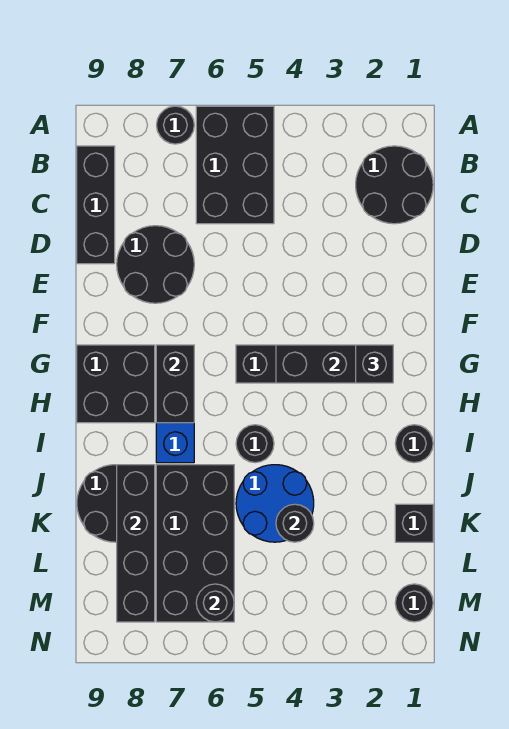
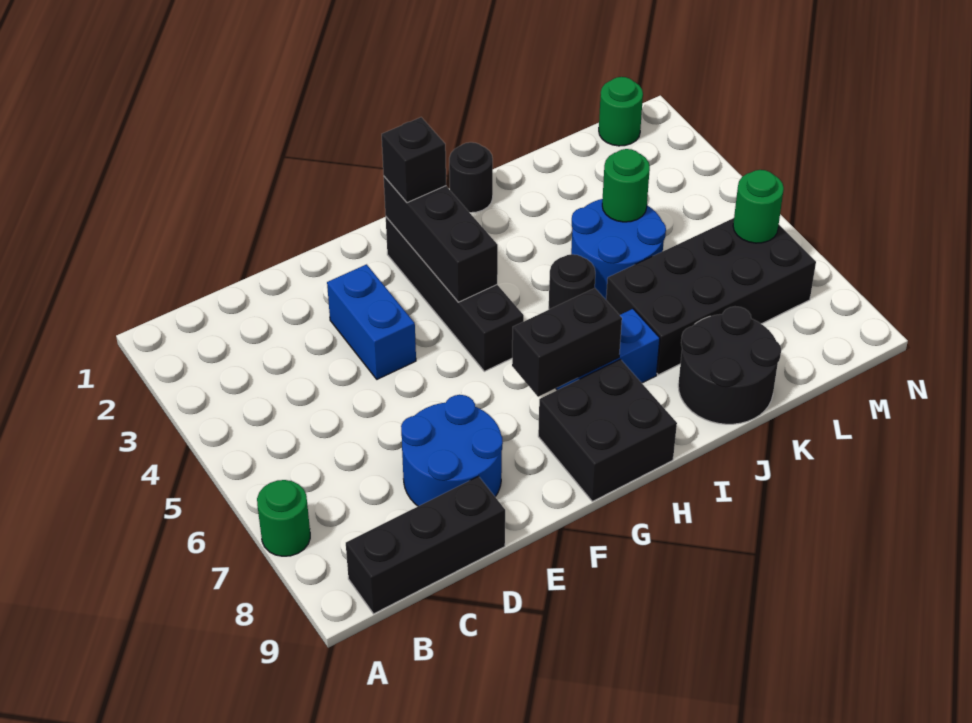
black brick A5:C6 level 1 -> none
black round brick A7 level 1 -> green round brick A7 level 1
black round brick B1:C2 level 1 -> none
black round brick D7:E8 level 1 -> blue round brick D7:E8 level 1
none -> blue brick E3:E4 level 1
black brick J8:M8 level 2 -> none
black brick K1 level 1 -> none
black round brick K4 level 2 -> green round brick K4 level 2
black round brick M1 level 1 -> green round brick M1 level 1
black round brick M6 level 2 -> green round brick M6 level 2

